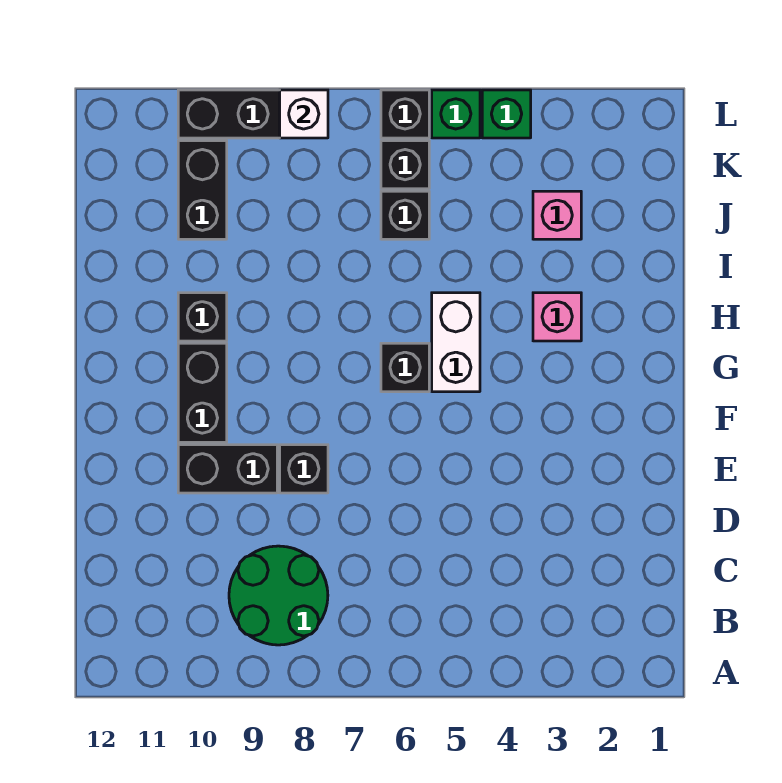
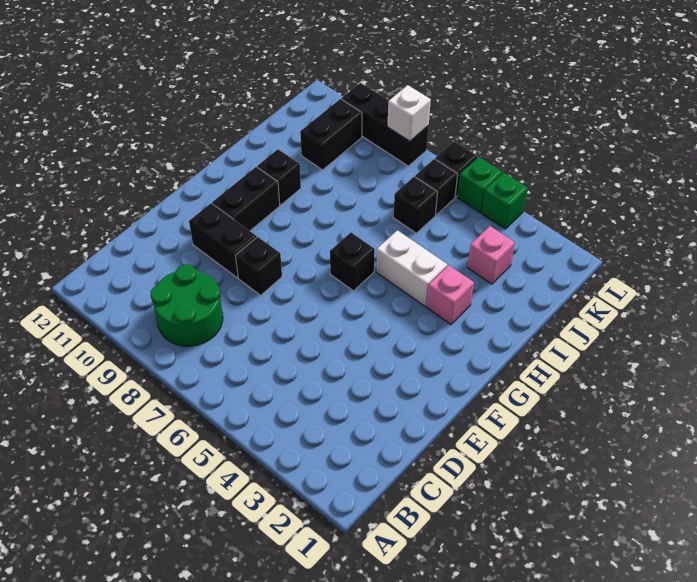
white brick G5:H5 level 1 -> white brick H4:H5 level 1

